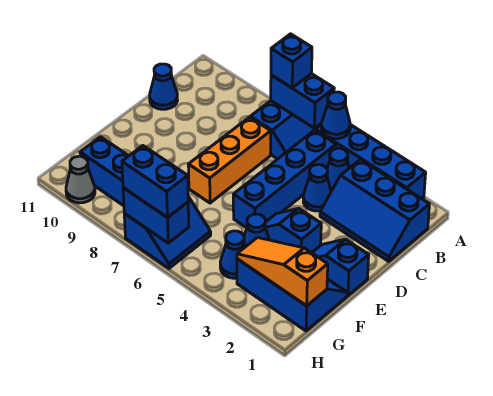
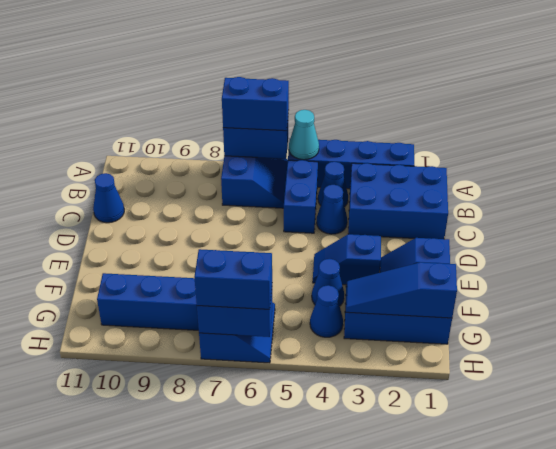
blue cone A5 level 2 -> cyan cone A5 level 2
blue brick A7 level 3 -> blue brick A6:A7 level 3
blue slope B1:C3 level 1 top B -> blue brick B1:C3 level 1
blue brick B5:E5 level 1 -> blue brick B5:C5 level 1
orange brick C7:E7 level 1 -> none
orange slope G1:G3 level 2 top 1 -> blue slope G1:G3 level 2 top 1
grey cone H10 level 1 -> none

